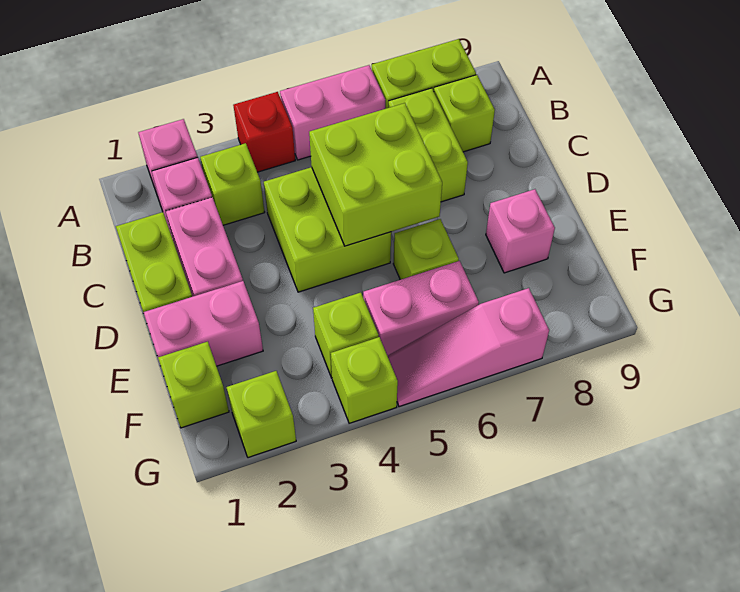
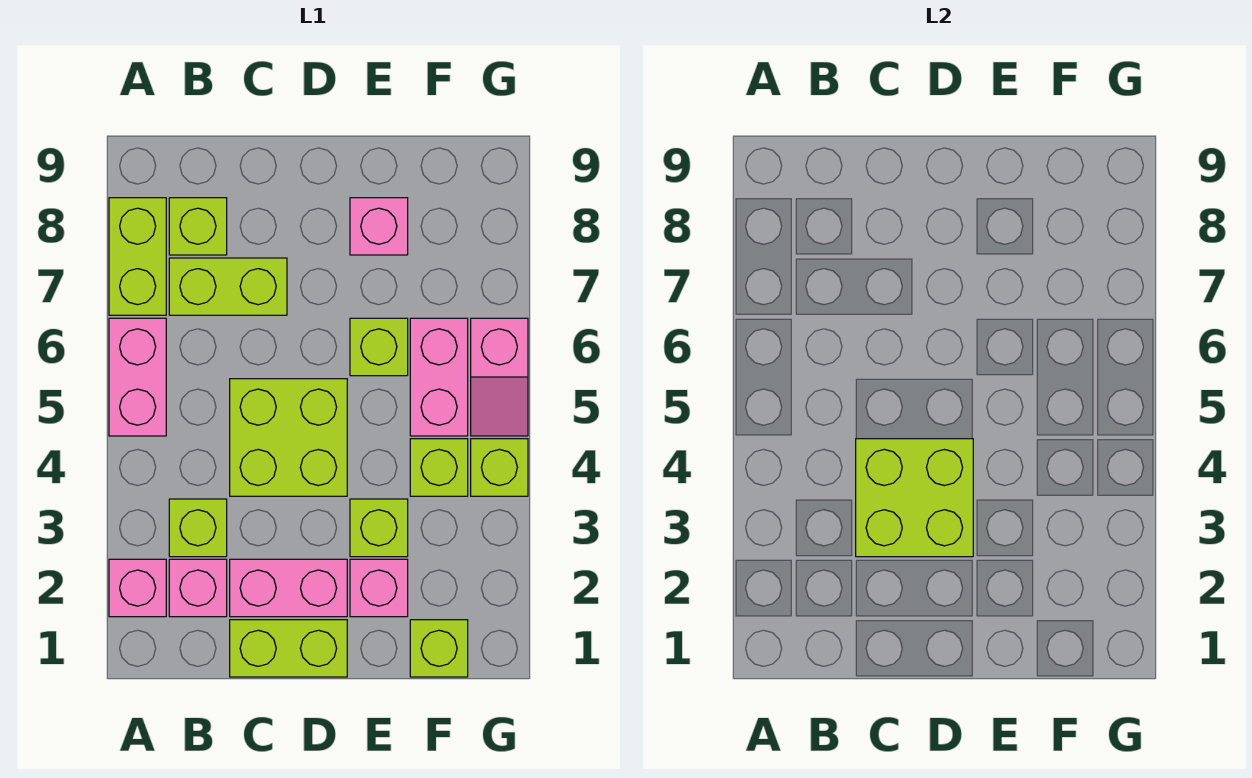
red brick A4 level 1 -> none
lime brick C5:D6 level 2 -> lime brick C3:D4 level 2
pink brick E1:E2 level 1 -> pink brick E2 level 1
lime brick G2 level 1 -> lime brick E3 level 1
pink slope G5:G7 level 1 top 7 -> pink slope G5:G6 level 1 top 6

